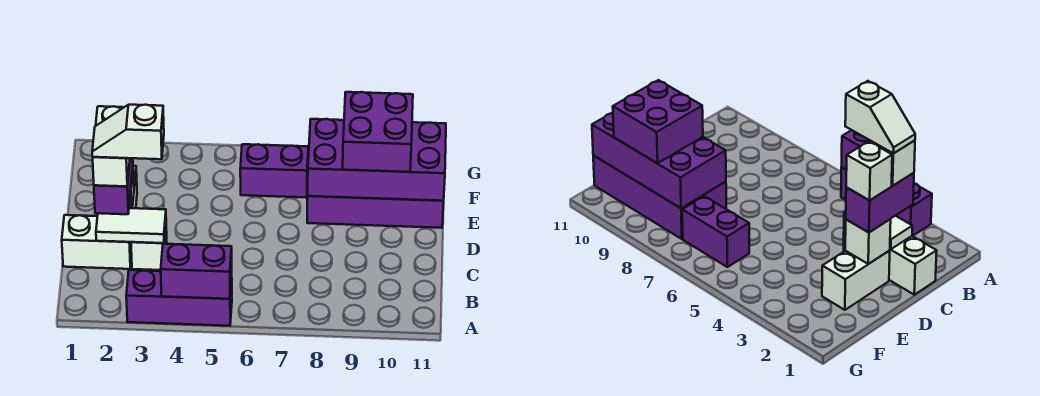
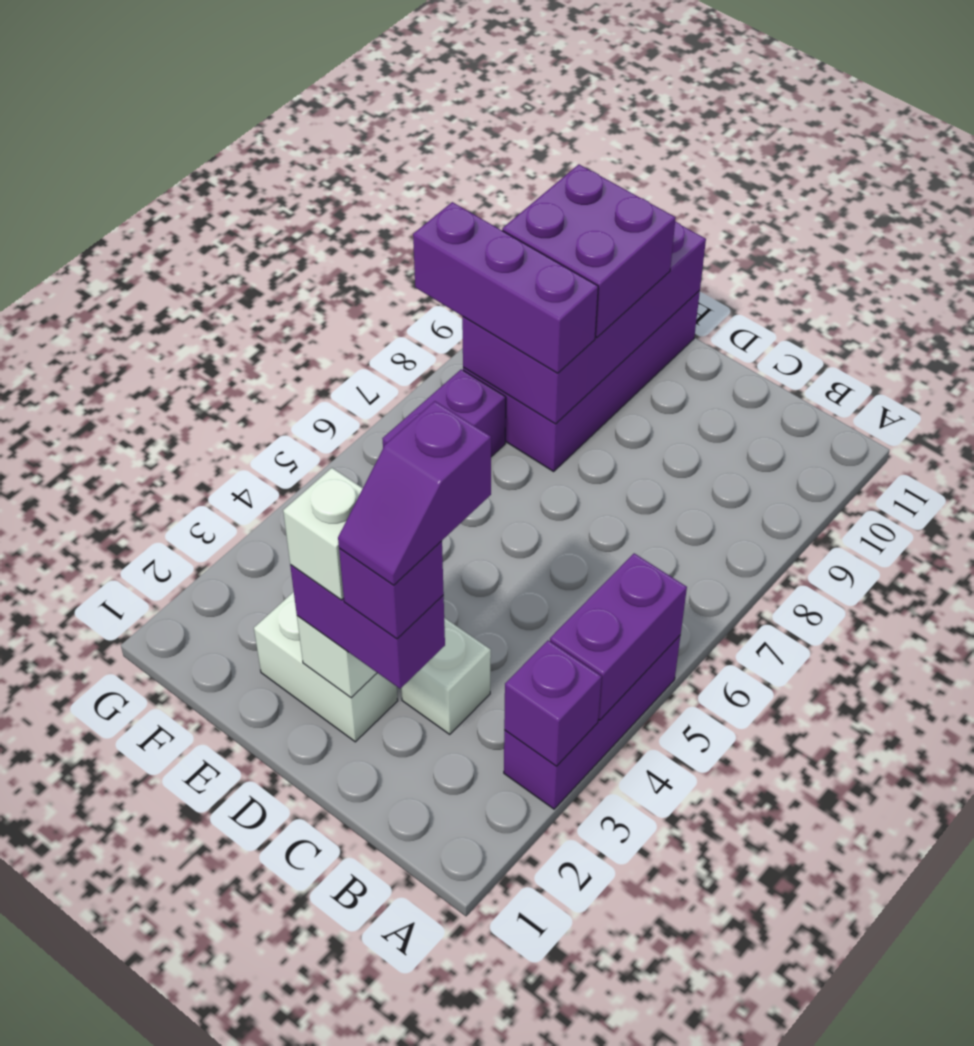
none -> purple brick A3 level 2
white brick C1:C2 level 1 -> none
white tile C2:C3 level 2 -> none
white brick C2 level 4 -> purple brick C2 level 4
white slope C2:C3 level 5 top 3 -> purple slope C2:C3 level 5 top 3
none -> purple brick E8:G8 level 3

